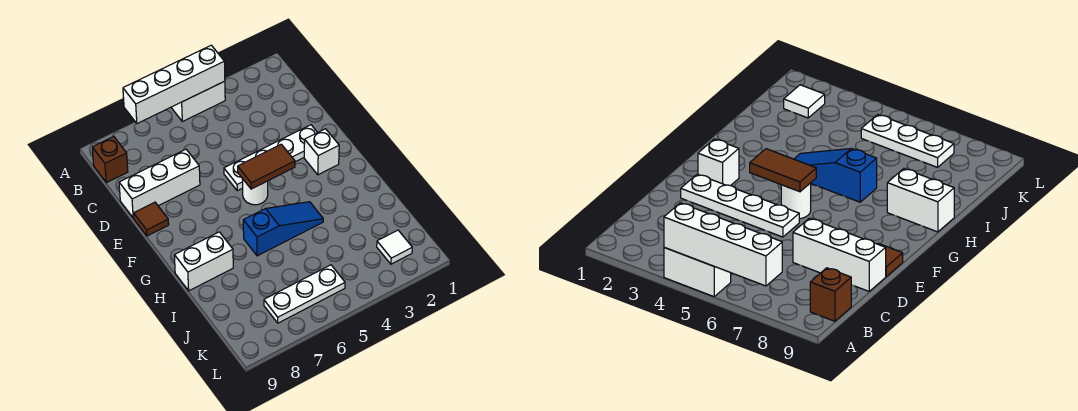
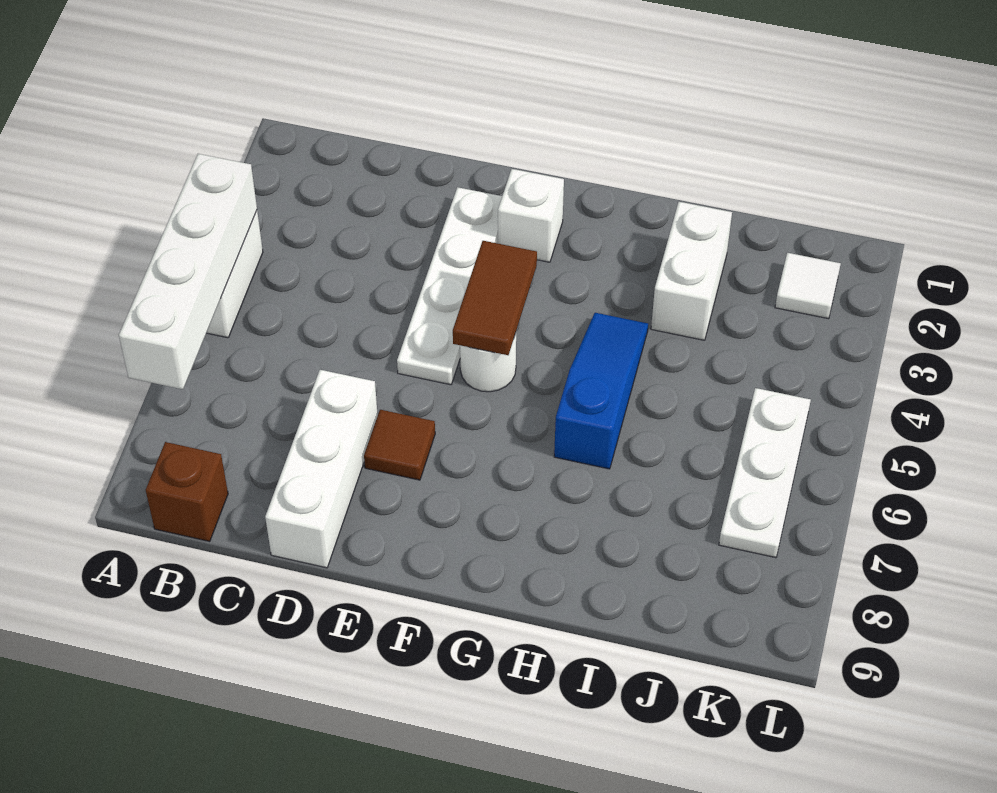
brown tile E9 level 1 -> brown tile E7 level 1
white brick H8:H9 level 1 -> white brick I2:I3 level 1

